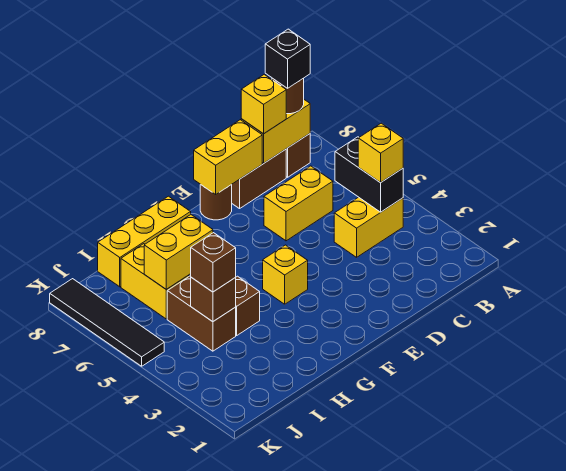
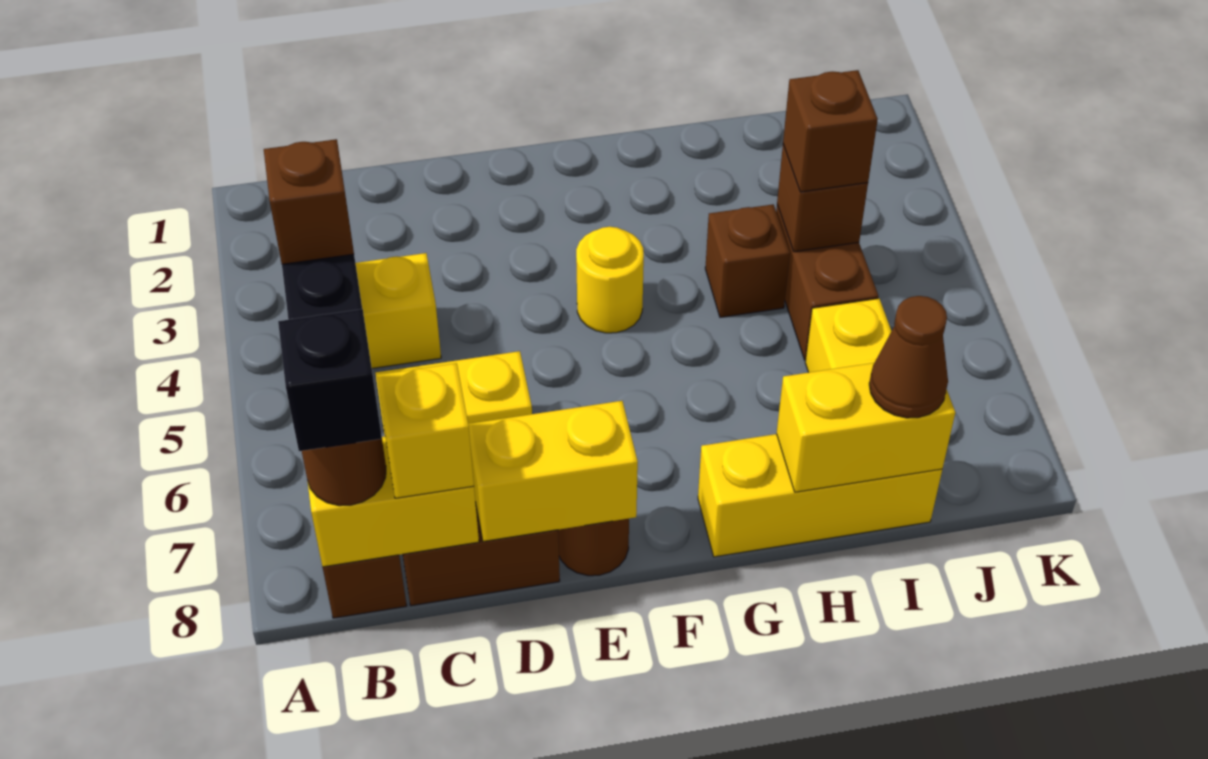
yellow brick B4 level 3 -> brown brick B4 level 3
yellow brick F4 level 1 -> yellow round brick F4 level 1
yellow brick H6:I6 level 2 -> yellow brick H8:I8 level 2
none -> brown cone I8 level 3
black tile K5:K8 level 1 -> none

